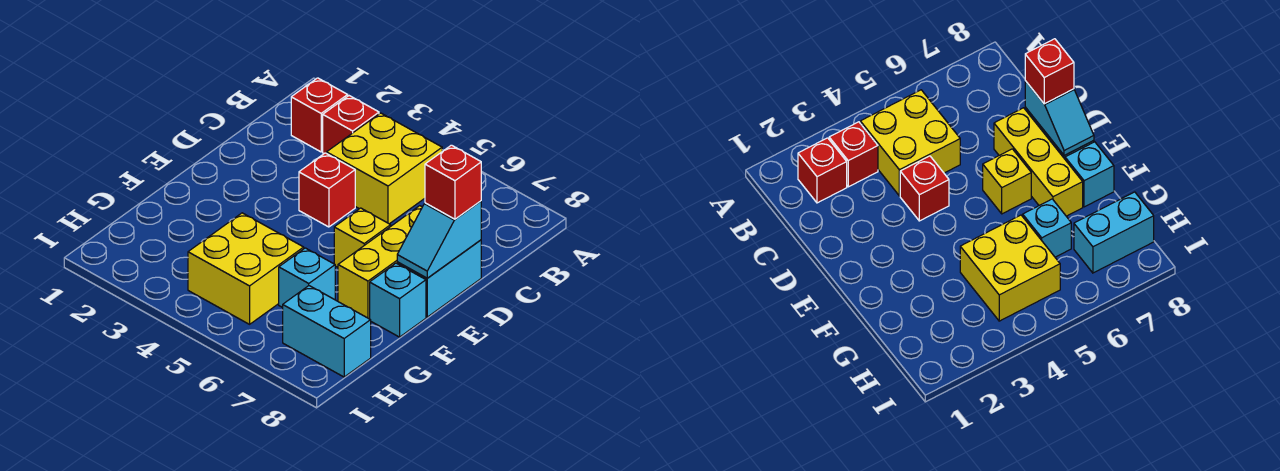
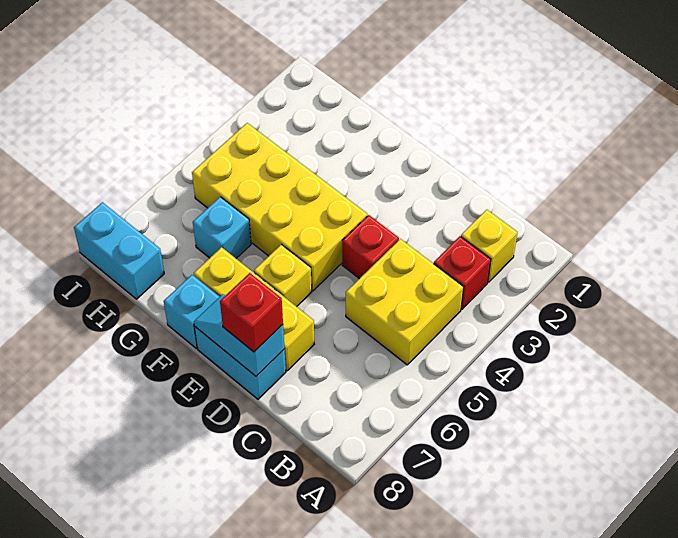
red brick B2 level 1 -> yellow brick B2 level 1
yellow brick G4:H5 level 1 -> yellow brick E4:H5 level 1
cyan brick H7:H8 level 1 -> cyan brick H8:I8 level 1

